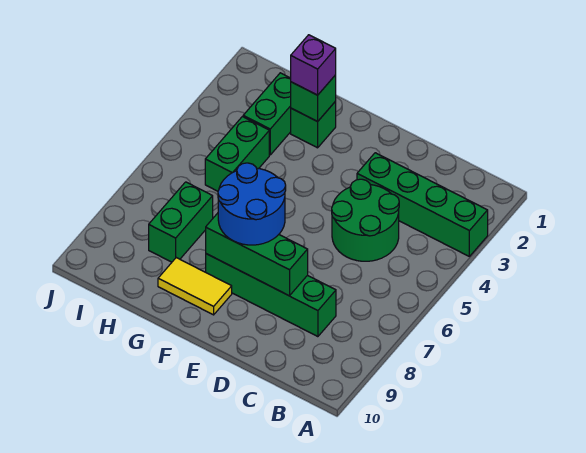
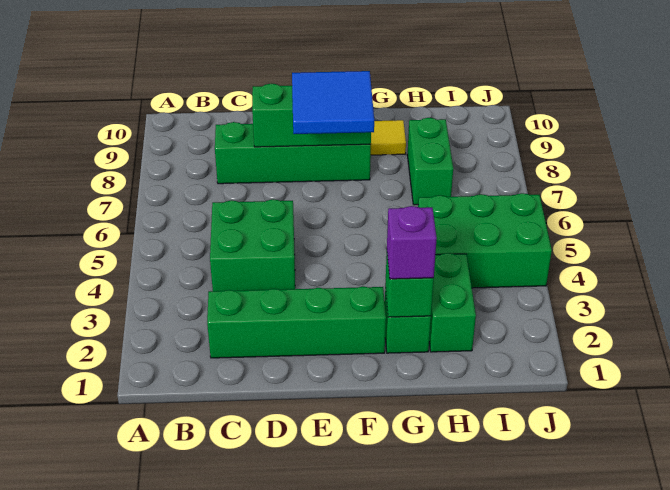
green brick A3:D3 level 1 -> green brick C2:F2 level 1
green round brick C4:D5 level 1 -> green brick C4:D5 level 1
blue round brick E7:F8 level 3 -> blue tile E7:F8 level 3
green brick H4:H5 level 1 -> green brick H4:J5 level 1

